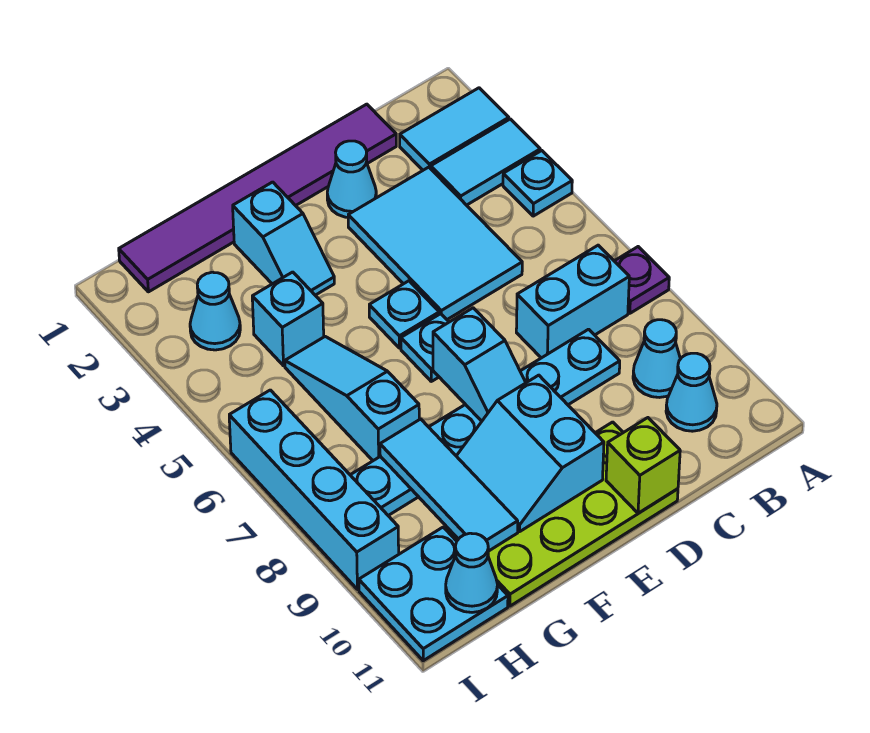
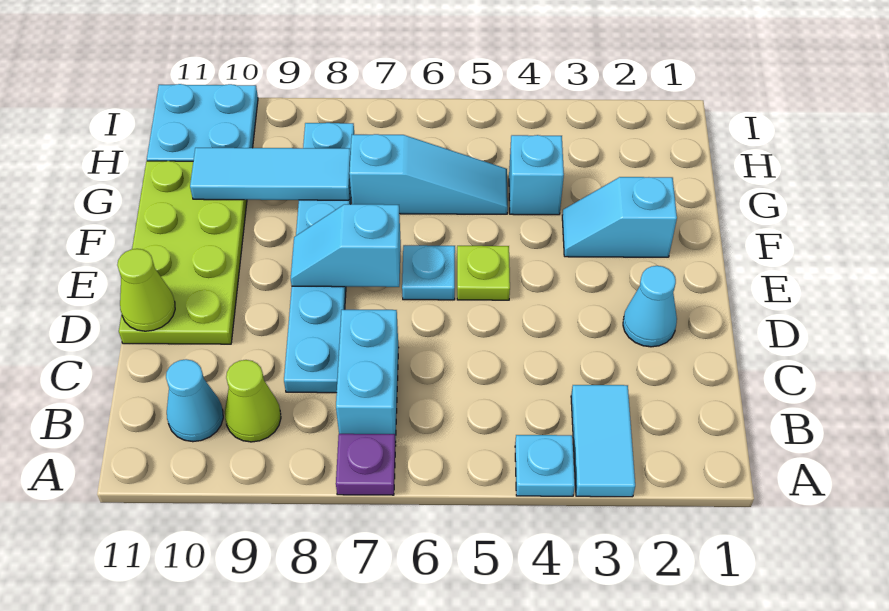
cyan tile A2:B2 level 1 -> none
cyan cone B9 level 1 -> lime cone B9 level 1
purple tile C1:H1 level 1 -> none
cyan tile C3:D5 level 1 -> none
lime brick D11 level 2 -> lime cone D11 level 2
cyan plate E5 level 1 -> lime plate E5 level 1
cyan slope E9:F10 level 2 top E -> none
cyan cone H3 level 1 -> none
cyan cone H11 level 2 -> none
cyan brick I6:I9 level 1 -> none

